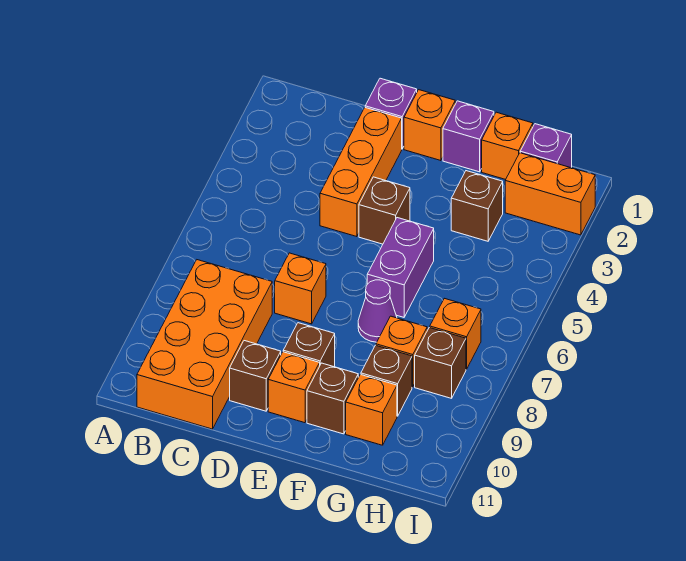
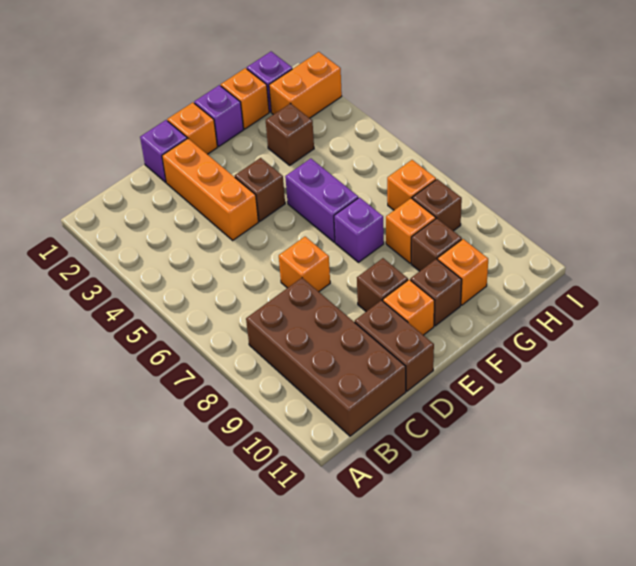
orange brick B8:C11 level 1 -> brown brick B8:C11 level 1
brown brick D10 level 1 -> brown brick D10:D11 level 1
purple cone F7 level 1 -> purple brick F7 level 1

